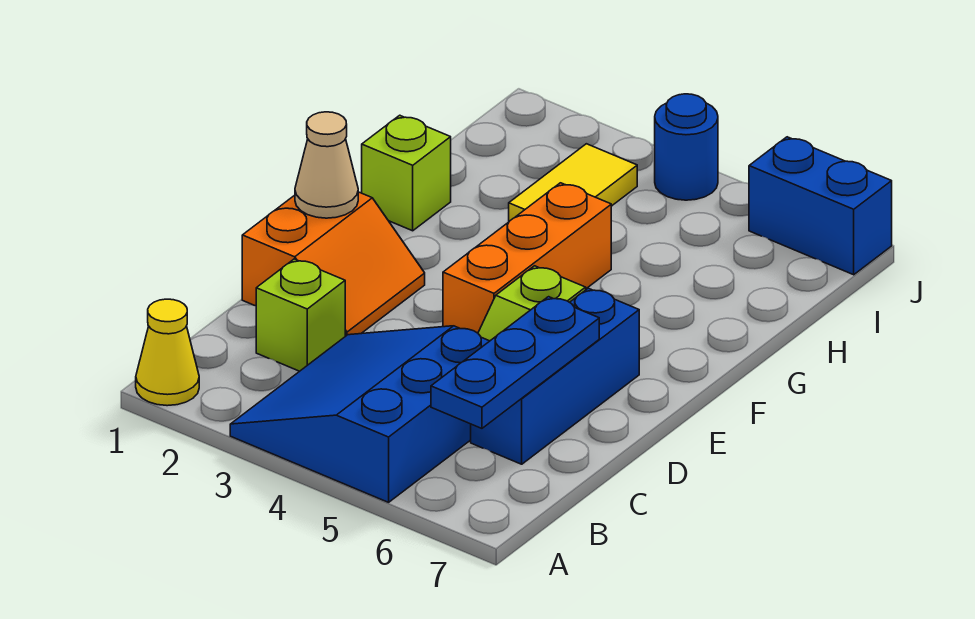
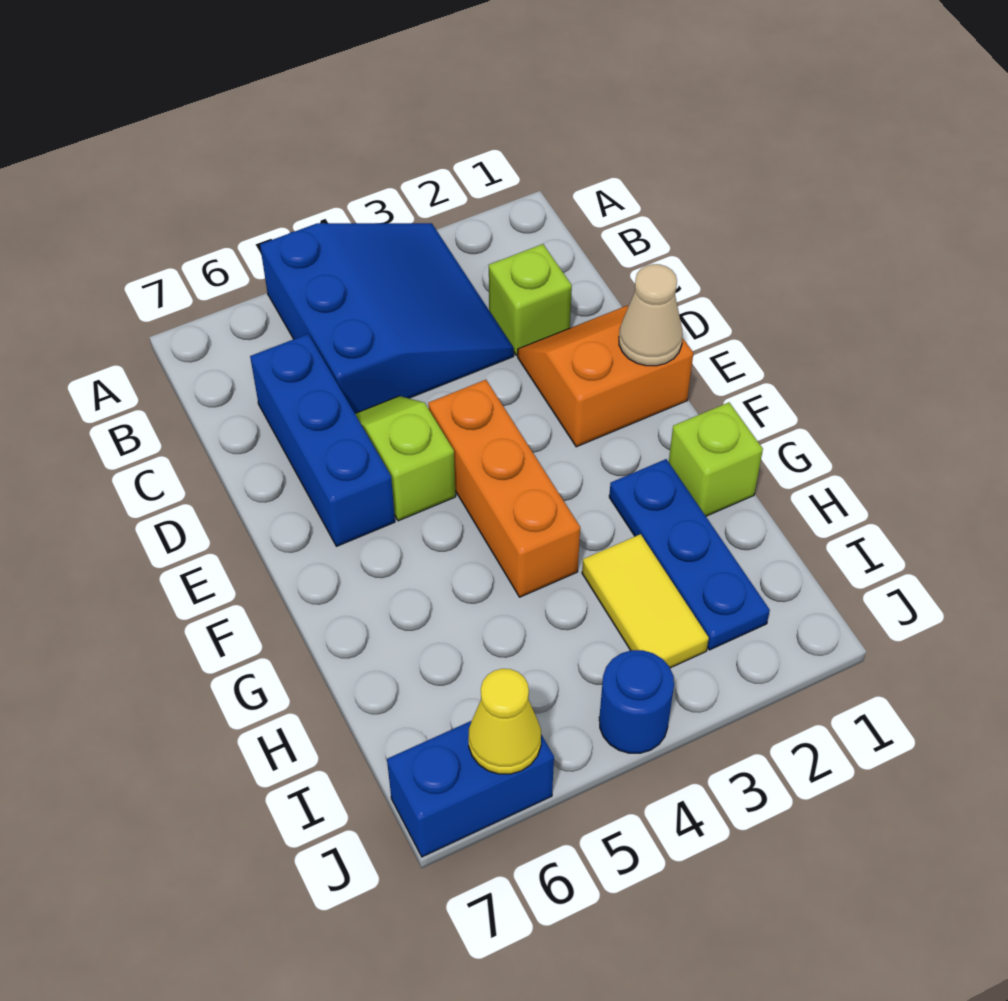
yellow cone A1 level 1 -> yellow cone J6 level 2
blue plate B6:D6 level 2 -> blue plate G2:I2 level 1
orange slope D1:E2 level 1 top 1 -> orange slope D1:E2 level 1 top E

